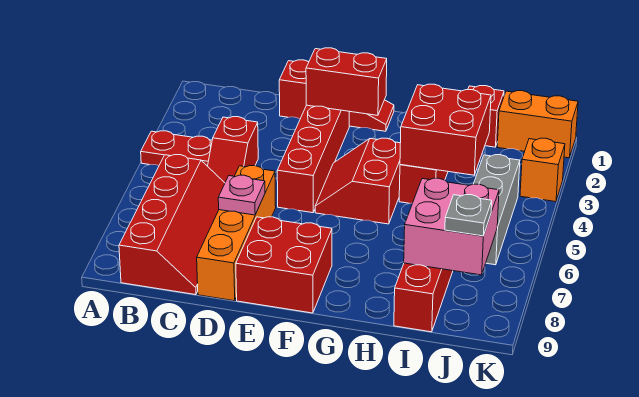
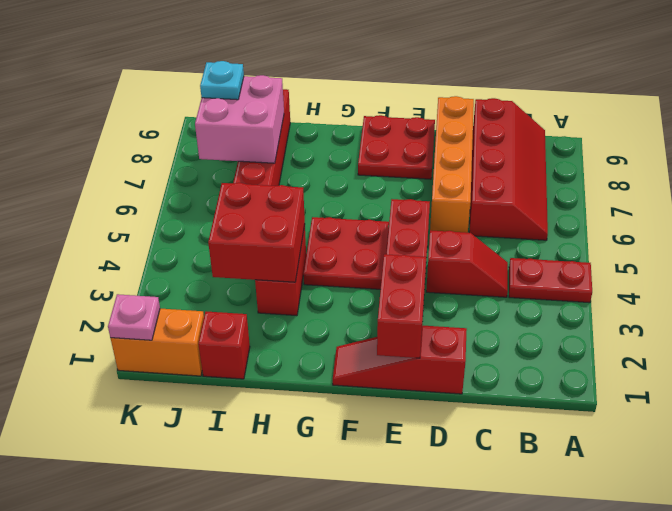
red slope B6:C9 level 1 top B -> red slope B6:C9 level 1 top C
red slope C4:C5 level 1 top 4 -> red slope C4:D4 level 1 top D
pink plate D7 level 2 -> pink plate K1 level 2
red brick E2:F2 level 2 -> red brick E1:E2 level 2
red brick E8:F9 level 1 -> red plate E8:F9 level 1
red slope F4:G5 level 1 top G -> red plate F4:G5 level 1
grey brick J4:J6 level 1 -> none
grey plate J8 level 3 -> cyan plate J8 level 3
orange brick K3 level 1 -> none

